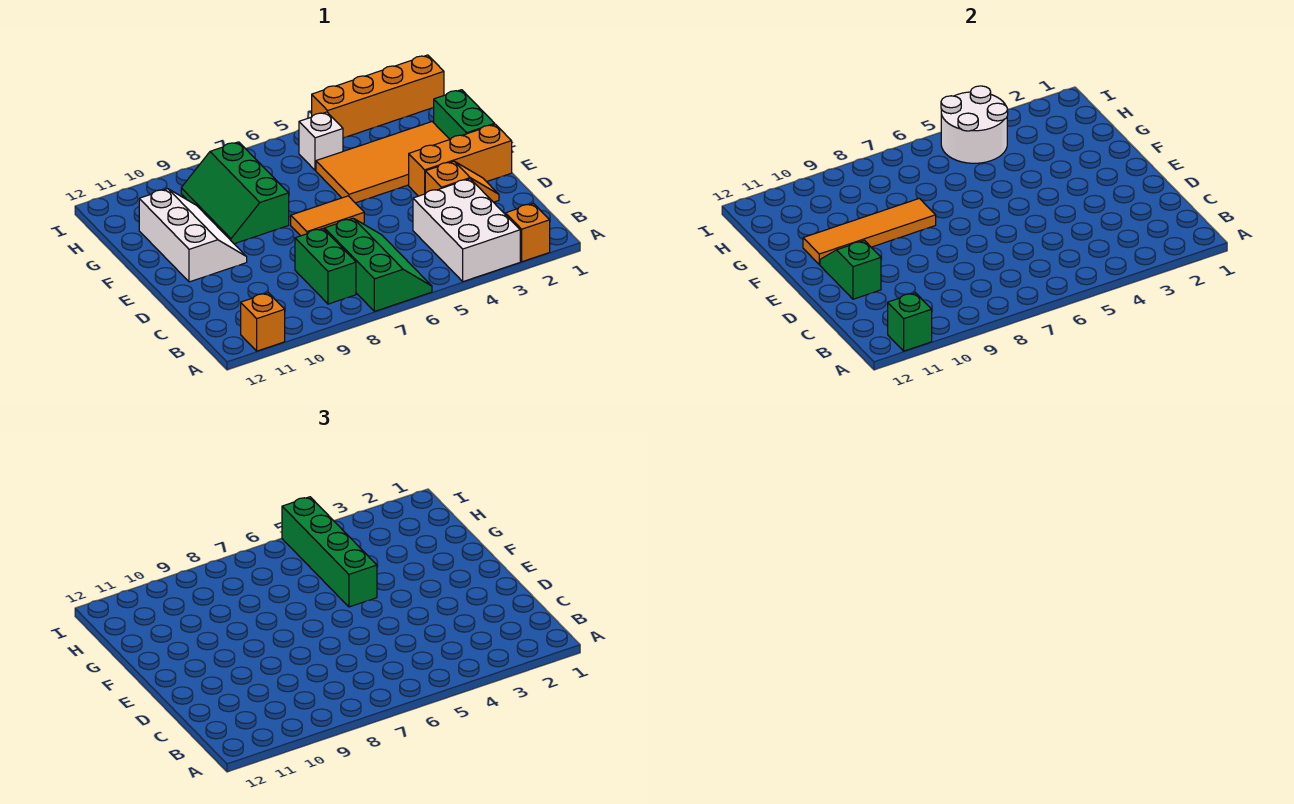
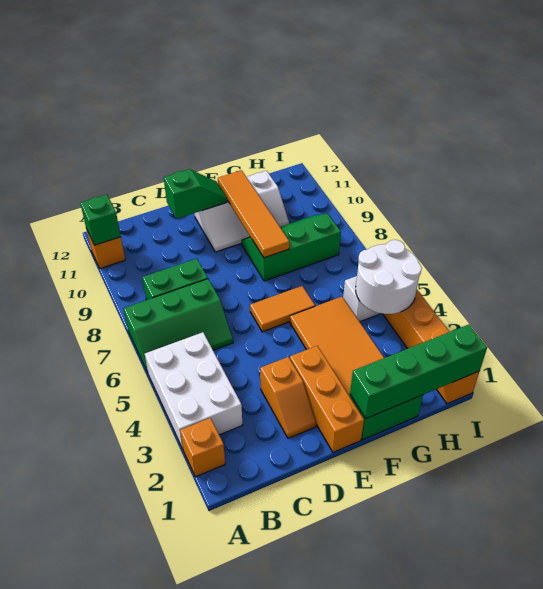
white brick A3:C4 level 1 -> white brick A3:B5 level 1
orange tile E6:E7 level 1 -> orange tile E6:F6 level 1
green brick F5:I5 level 3 -> green brick F1:I1 level 2

